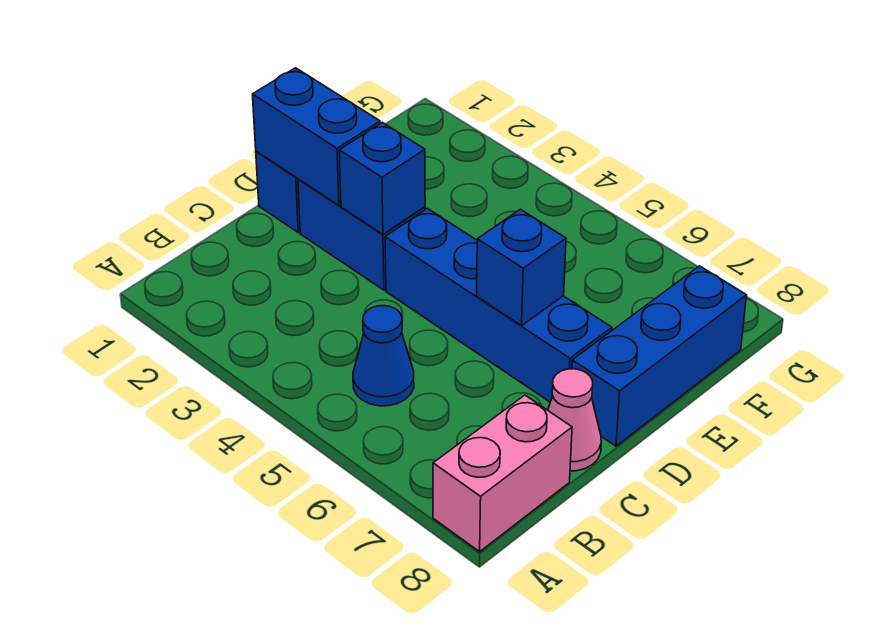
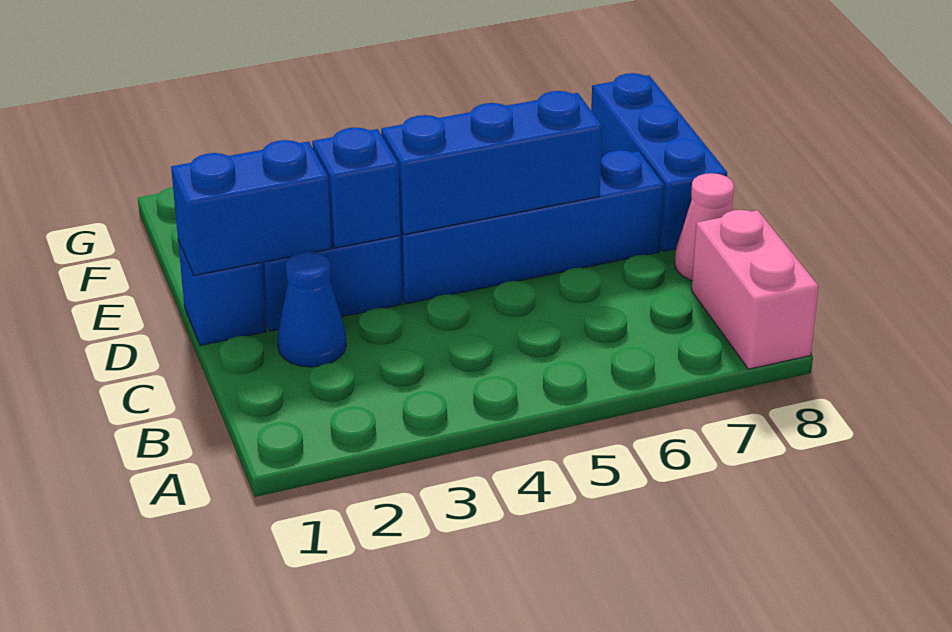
blue cone B5 level 1 -> blue cone C2 level 1
blue brick D6 level 2 -> blue brick D4:D6 level 2

